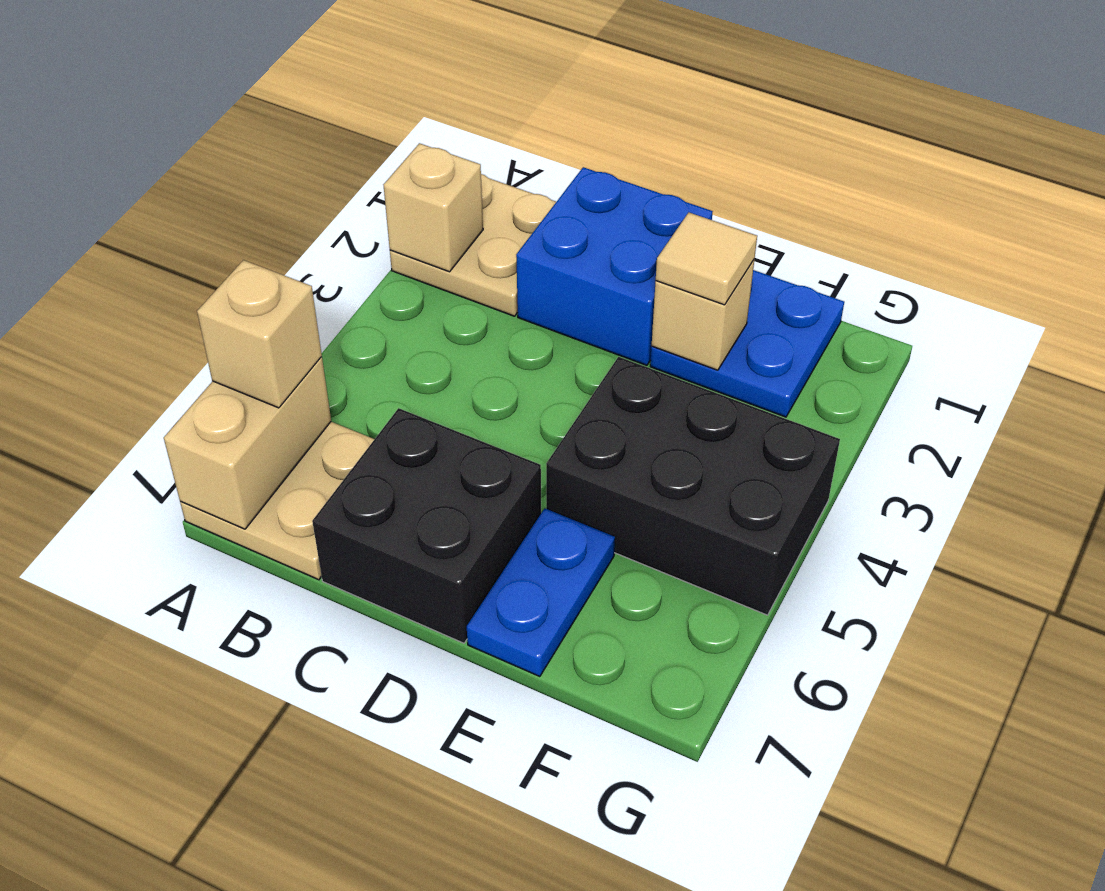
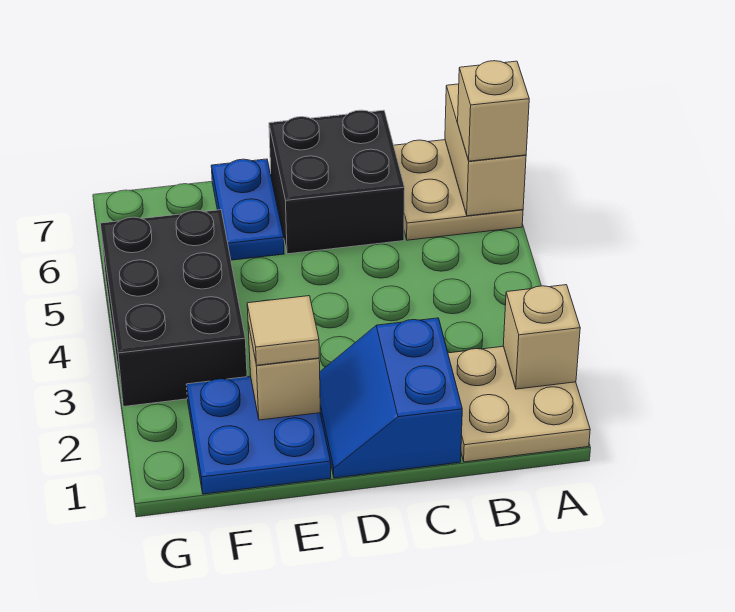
blue brick C1:D2 level 1 -> blue slope C1:D2 level 1 top C
black brick E4:G5 level 1 -> black brick F3:G5 level 1

